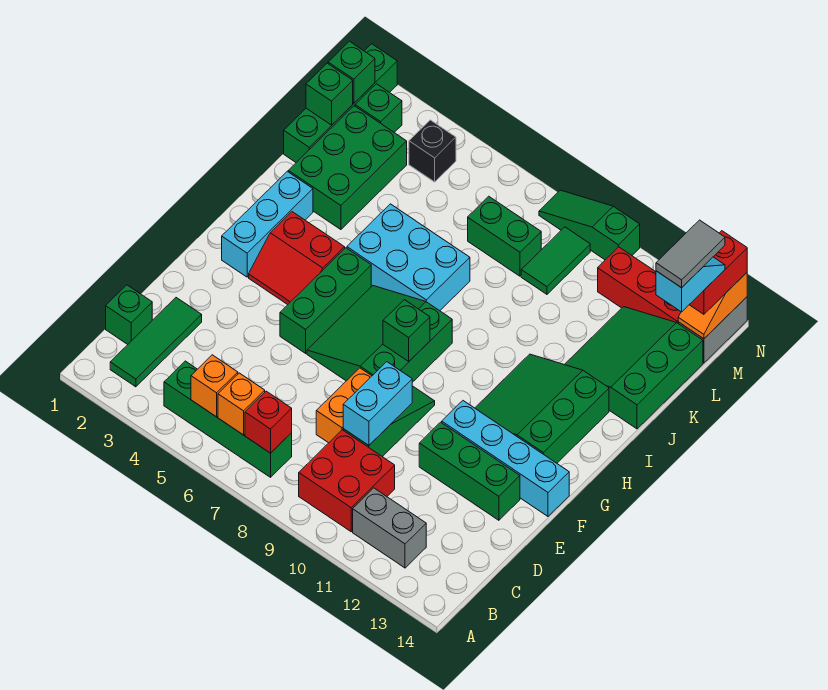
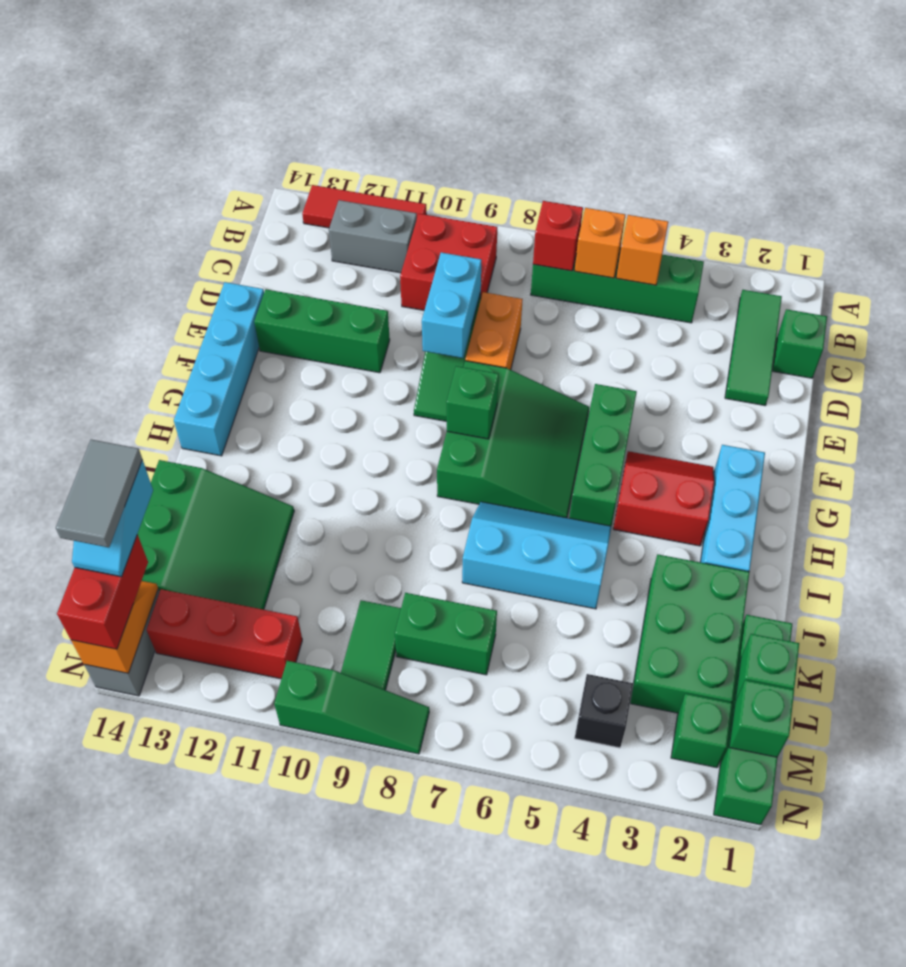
none -> red tile A11:A13 level 1
cyan brick F11:F14 level 1 -> cyan brick E14:H14 level 1
green slope G11:I13 level 1 top 13 -> none
cyan brick I5:J7 level 1 -> cyan slope I5:J7 level 1 top J

